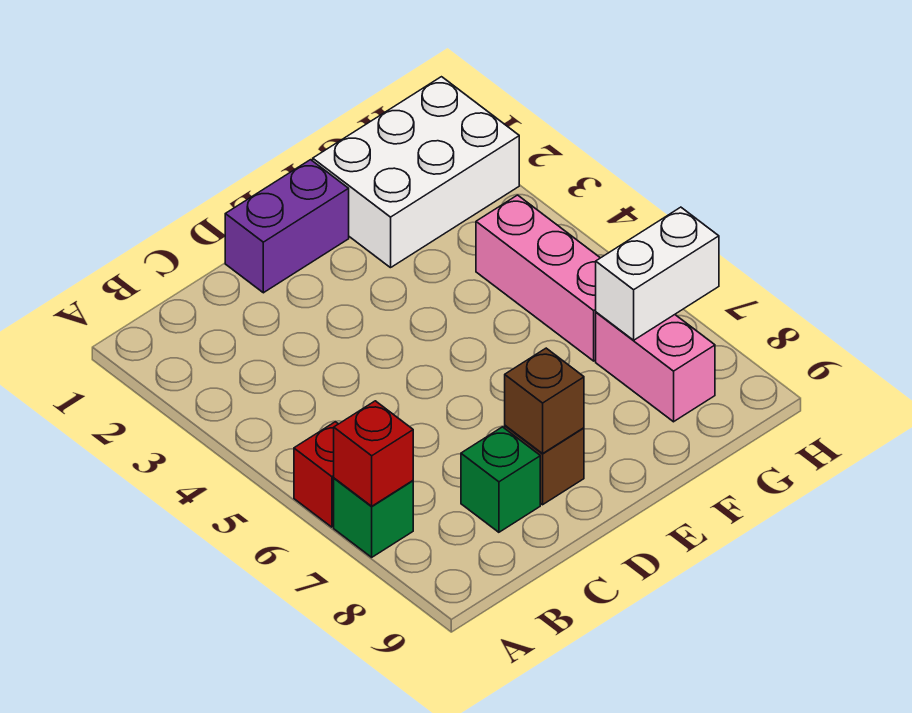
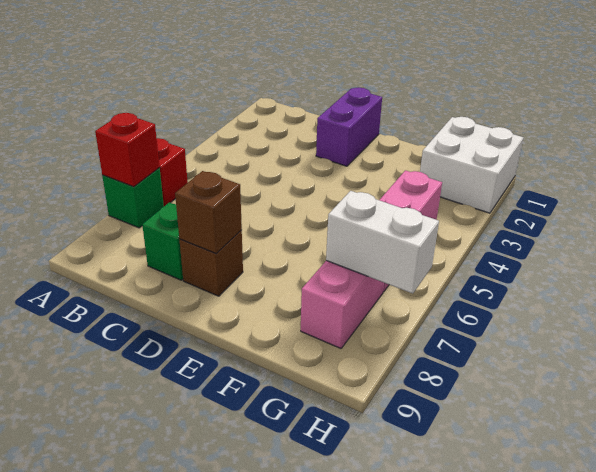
purple brick D1:E1 level 1 -> purple brick D1:D2 level 1
white brick F1:H2 level 1 -> white brick G1:H2 level 1

